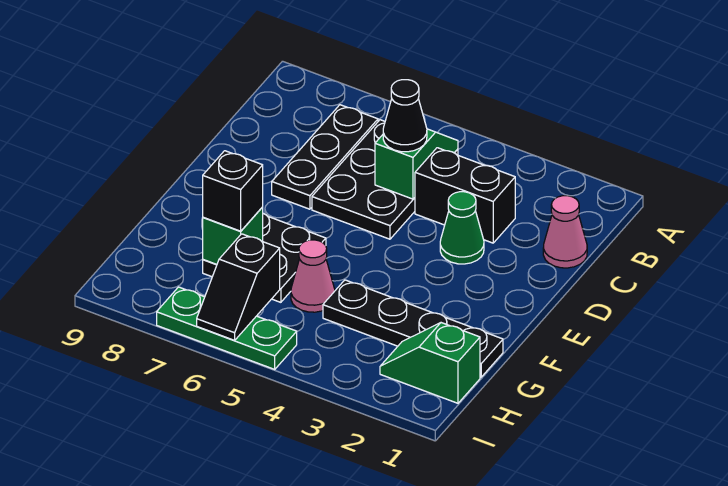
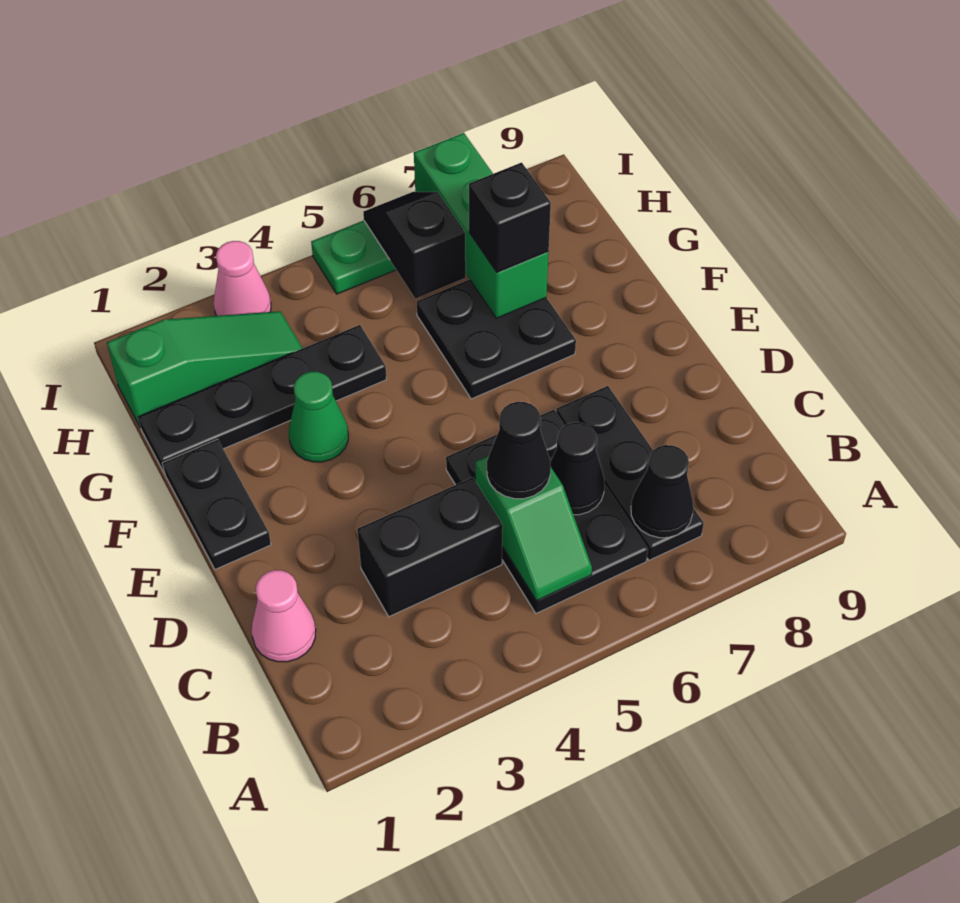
none -> black cone B7 level 2
none -> black cone C6 level 2
green cone D3 level 1 -> green cone F3 level 1
none -> black plate E1:F1 level 1
pink cone G5 level 1 -> pink cone I3 level 1
green brick G7 level 2 -> green brick G7:I7 level 2
green slope H1:H2 level 1 top 1 -> green slope H1:H3 level 1 top 1

